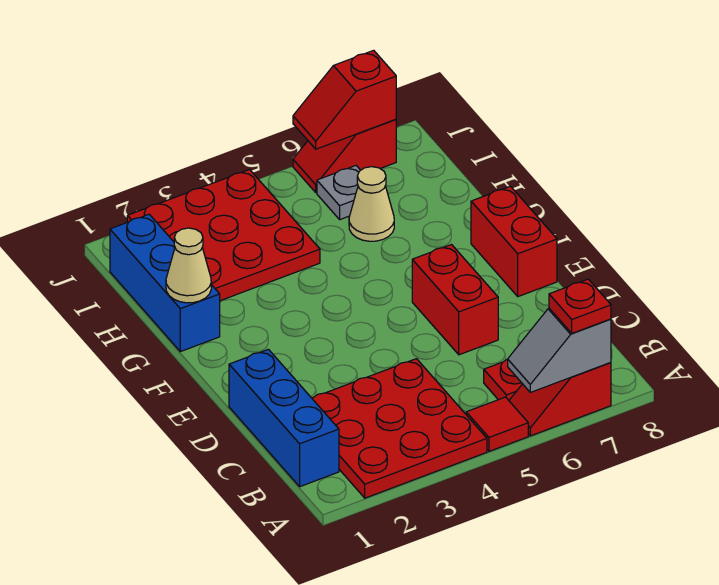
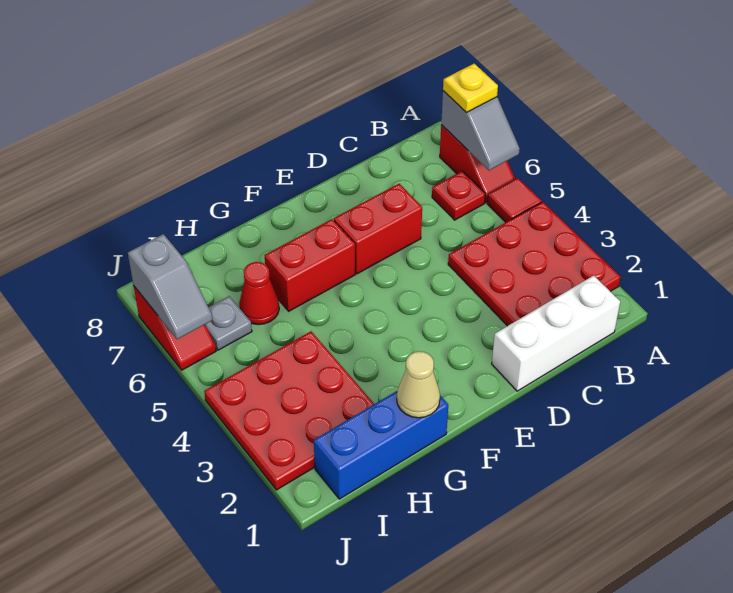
red plate A7 level 3 -> yellow plate A7 level 3
blue brick B1:D1 level 1 -> white brick B1:D1 level 1
red brick E8:F8 level 1 -> red brick F6:G6 level 1
tan cone H6 level 1 -> red cone H6 level 1
red slope J6:J7 level 2 top 7 -> grey slope J6:J7 level 2 top 7

